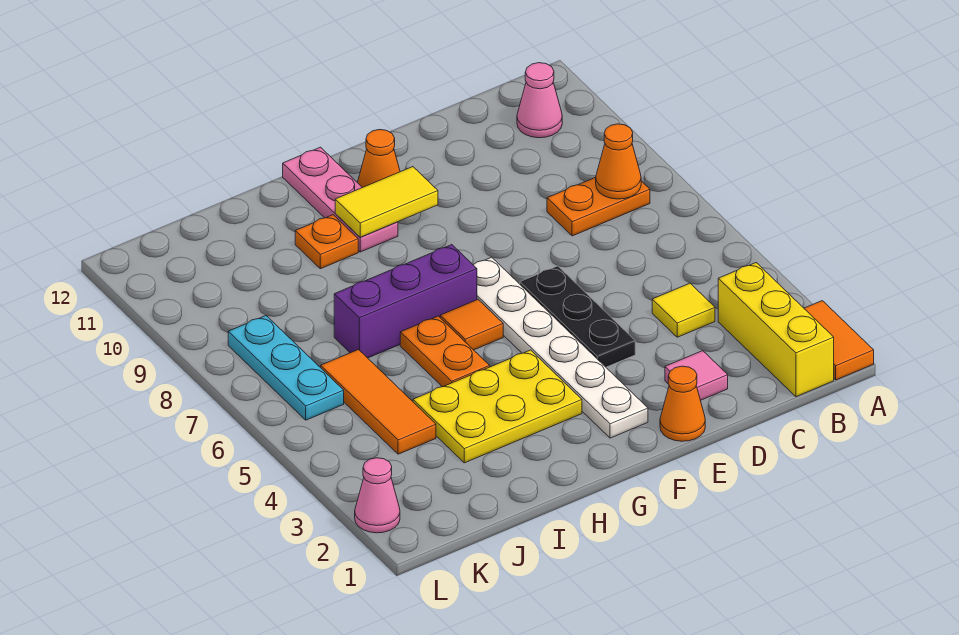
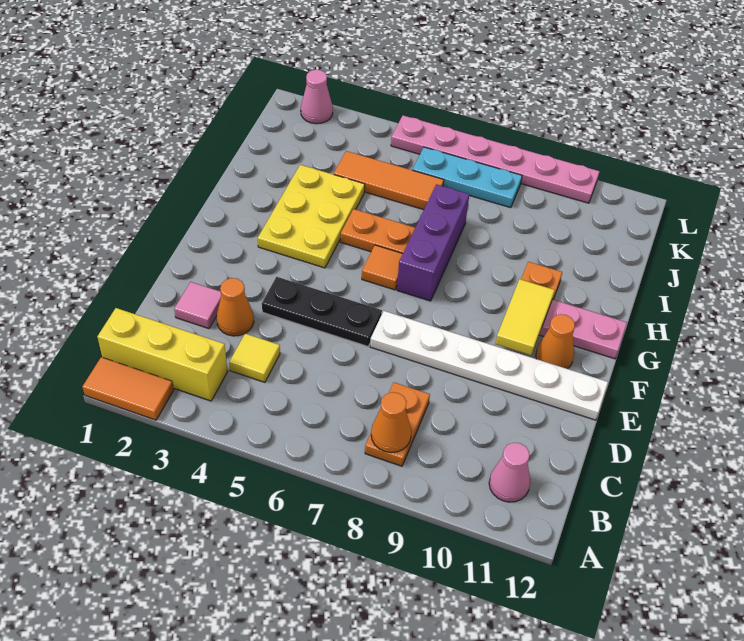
orange cone E1 level 1 -> orange cone D3 level 1
white plate F2:F7 level 1 -> white plate E7:E12 level 1
none -> pink plate L5:L10 level 1

